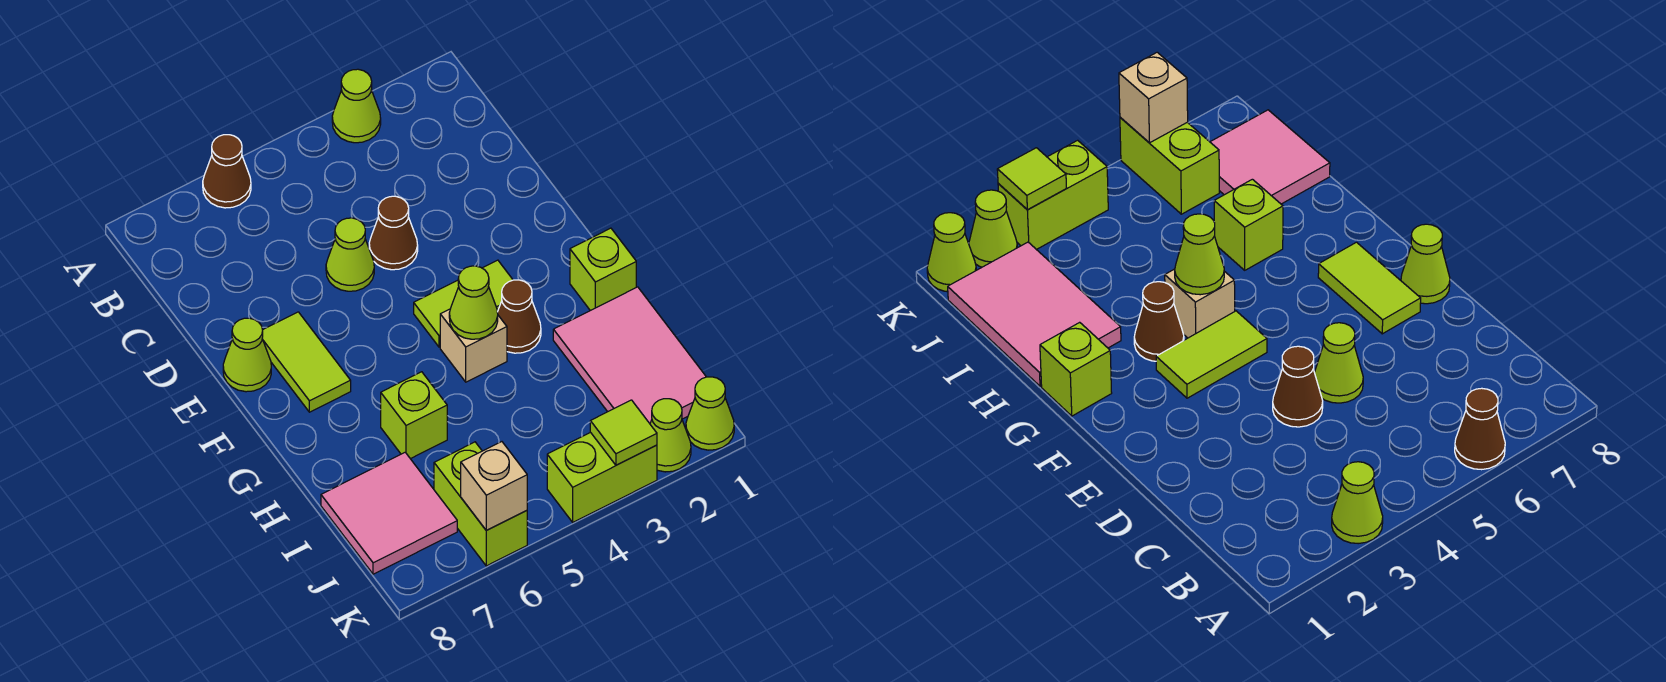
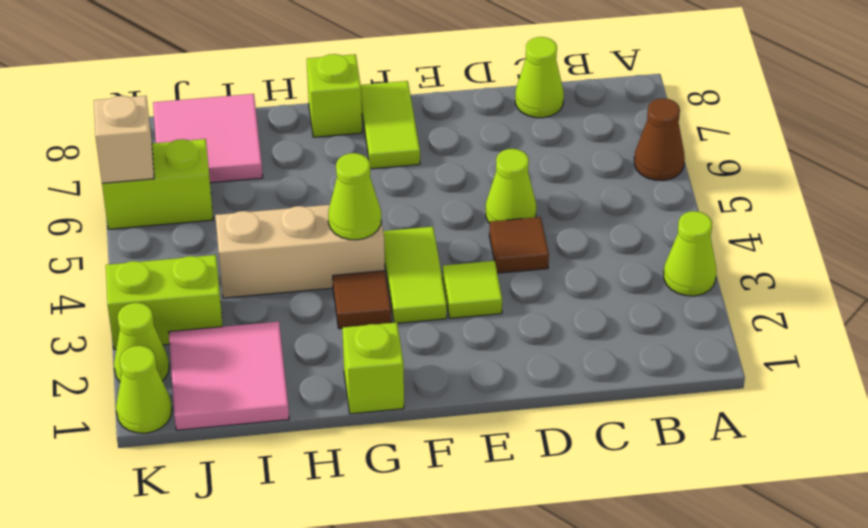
brown cone D4 level 1 -> brown tile D4 level 1
lime tile E7:F7 level 1 -> lime tile F7:F8 level 1
lime cone E8 level 1 -> lime cone C8 level 1
brown cone G3 level 1 -> brown tile G3 level 1
tan brick G4 level 1 -> tan brick G4:I4 level 1
pink tile H1:J2 level 1 -> pink tile I1:J2 level 1
lime brick H6 level 1 -> lime brick G8 level 1
lime brick K3:K4 level 1 -> lime brick J3:K3 level 1
lime tile K3 level 2 -> lime tile E3 level 1

